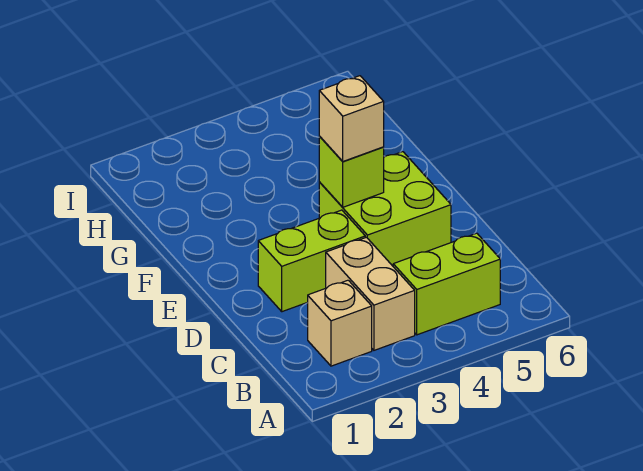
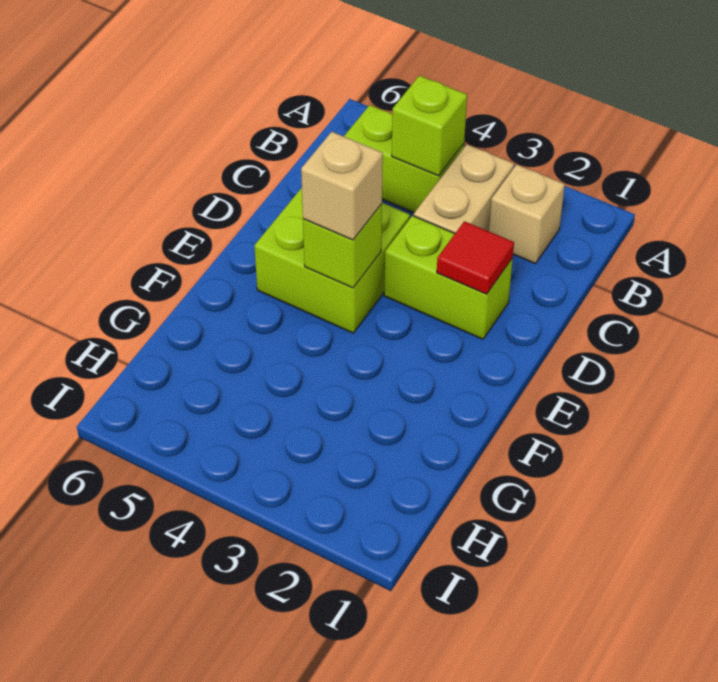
none -> lime brick B4 level 2
none -> red tile D2 level 2

